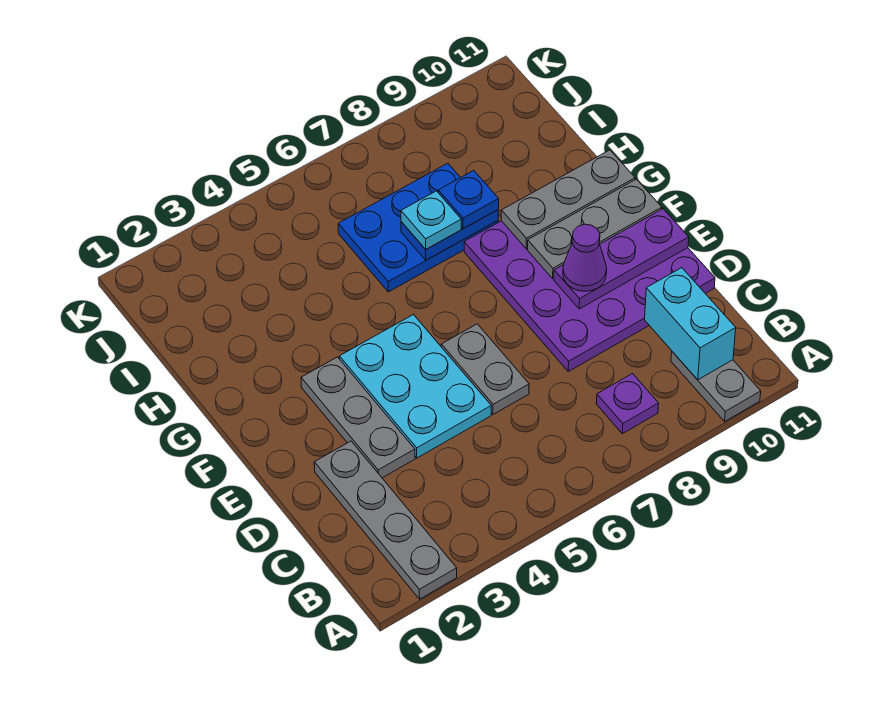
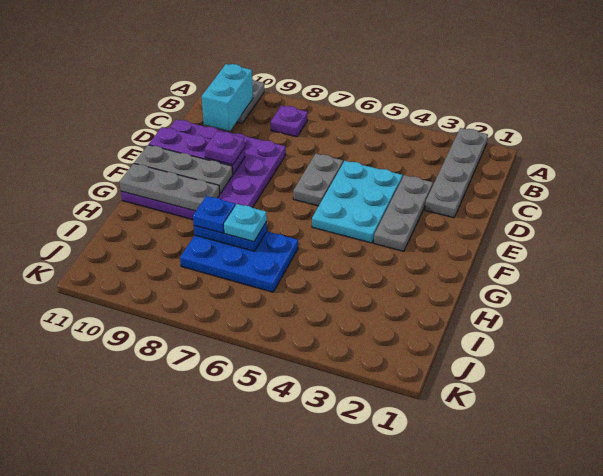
purple cone E9 level 3 -> purple plate E9 level 3

